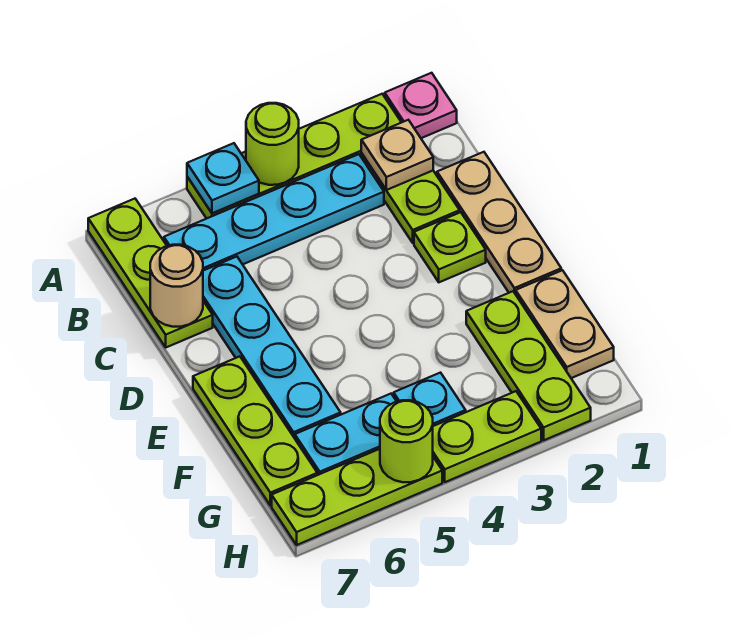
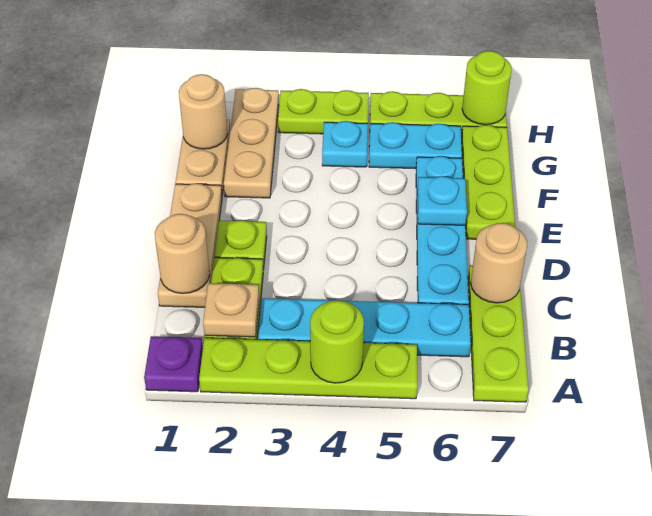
pink plate A1 level 1 -> purple plate A1 level 1
cyan plate A5 level 2 -> cyan plate E6 level 2
none -> tan round brick C1 level 2
lime plate F2:H2 level 1 -> tan plate F2:H2 level 1
none -> tan round brick G1 level 2
lime round brick H5 level 2 -> lime round brick H7 level 2

